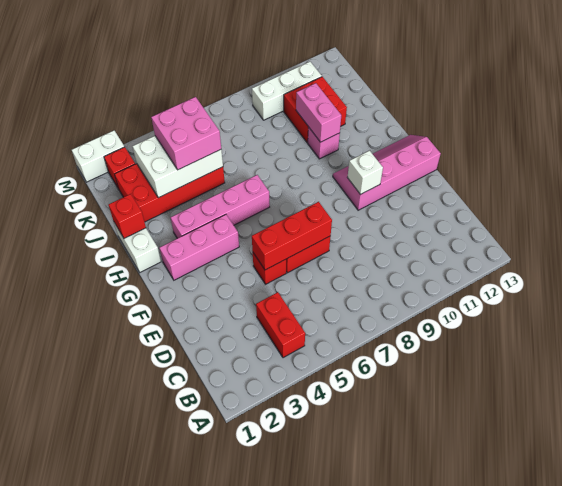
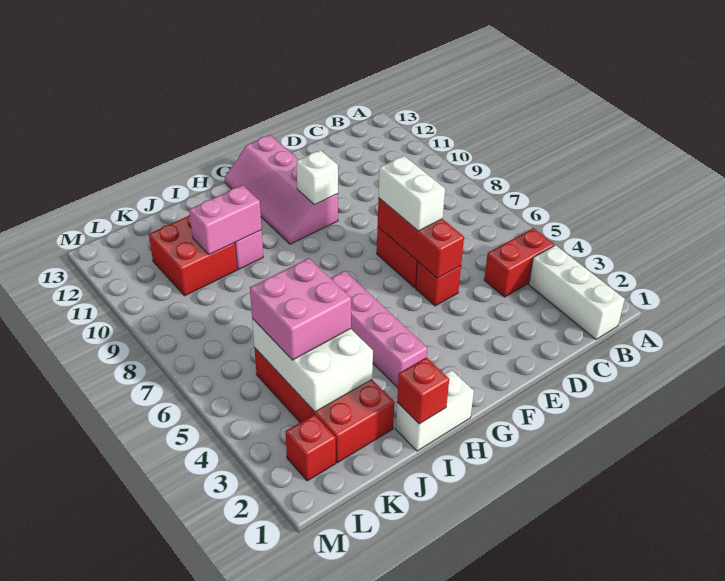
pink brick G2:G4 level 1 -> none
white brick L9:L11 level 1 -> white brick B1:B3 level 1
white brick M1:M2 level 1 -> white brick E6:E7 level 3

